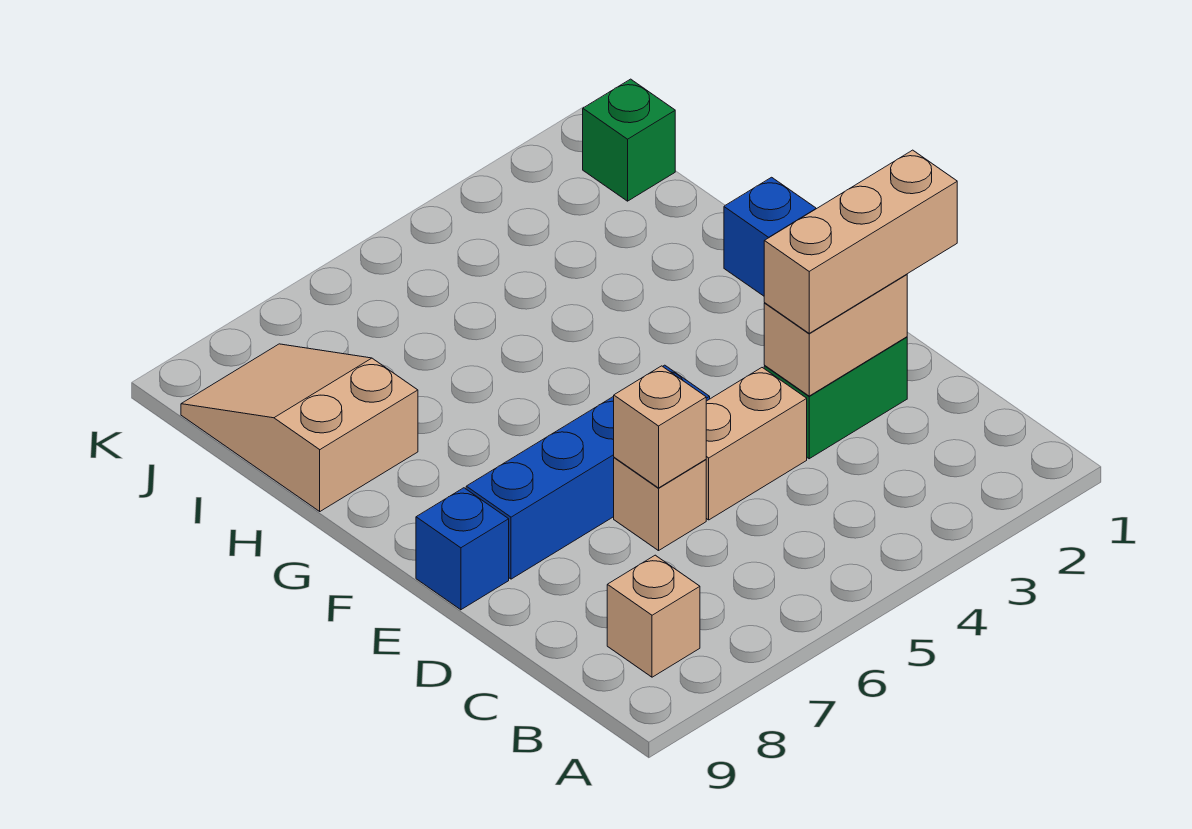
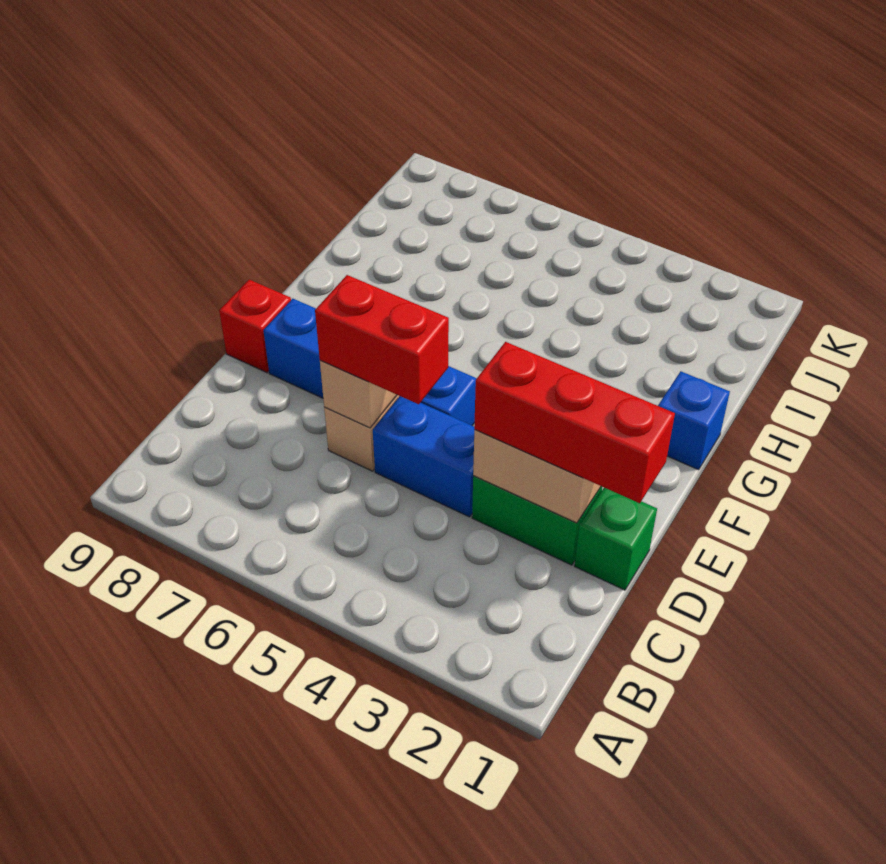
tan brick B8 level 1 -> none
tan brick D1:D3 level 3 -> red brick D1:D3 level 3
tan brick D4:D5 level 1 -> blue brick D4:D5 level 1
none -> red brick D5:D6 level 3
blue brick E9 level 1 -> red brick E9 level 1
tan slope H8:J9 level 1 top H -> none
green brick J1 level 1 -> green brick D1 level 1

